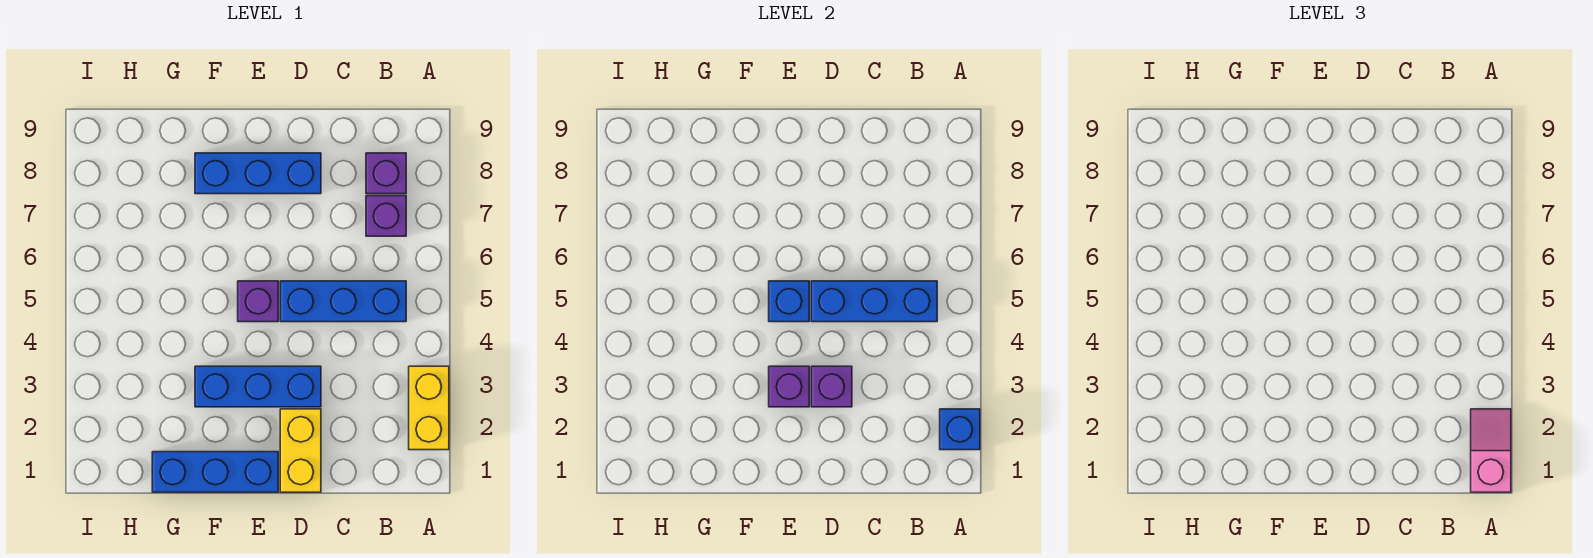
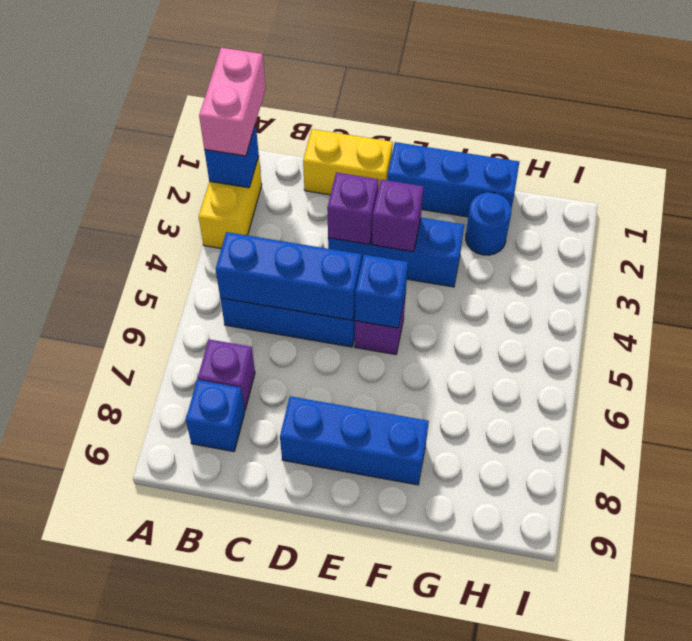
pink slope A1:A2 level 3 top 1 -> pink brick A1:A2 level 3
purple brick B8 level 1 -> blue brick B8 level 1
yellow brick D1:D2 level 1 -> yellow brick C1:D1 level 1
none -> blue round brick G2 level 1

